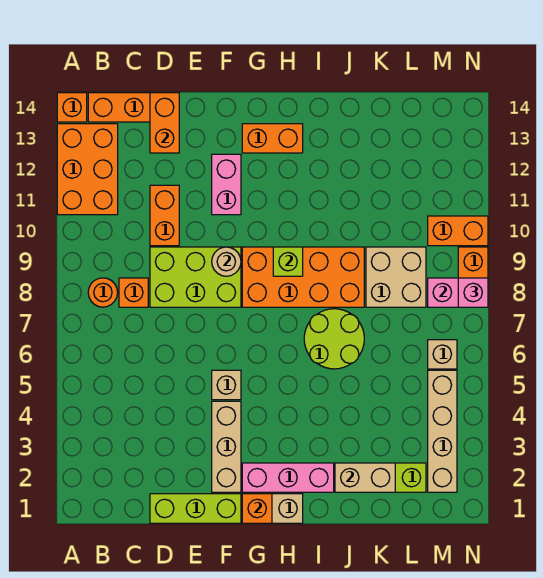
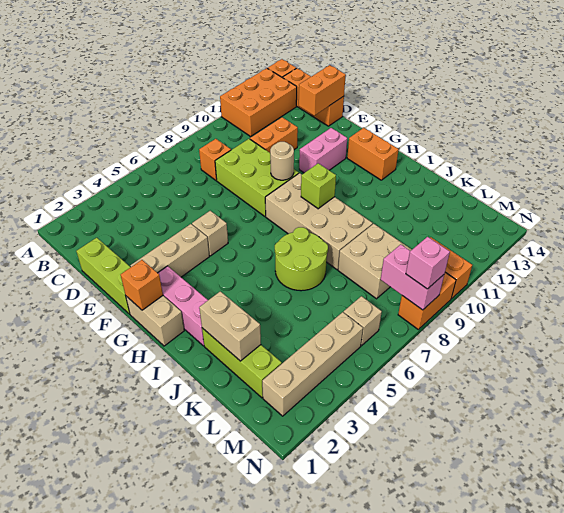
orange round brick B8 level 1 -> none
orange brick G8:J9 level 1 -> tan brick G8:J9 level 1

